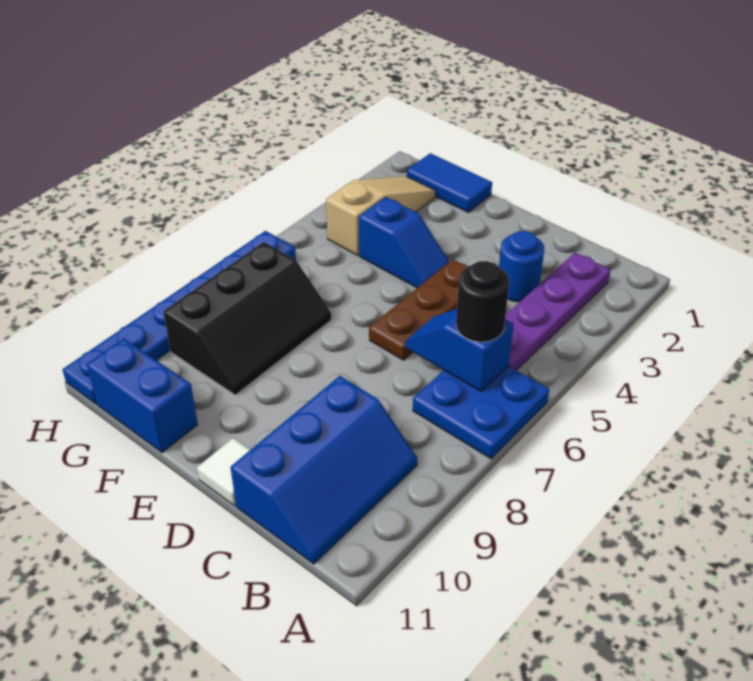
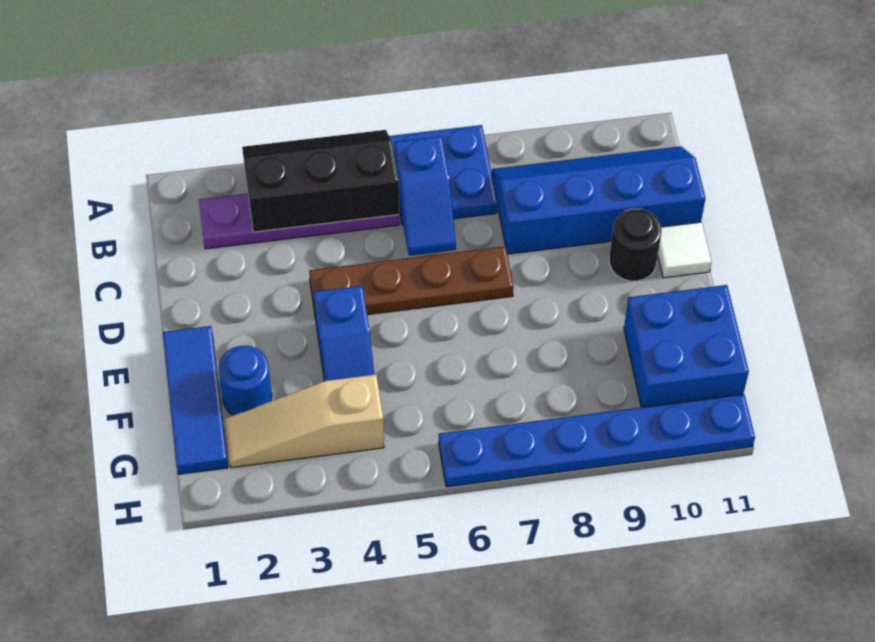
black round brick B6 level 3 -> black round brick D10 level 1
blue slope B9:C11 level 1 top C -> blue slope B8:C11 level 1 top C
blue round brick C3 level 1 -> blue round brick F2 level 1
brown plate D4:D6 level 1 -> brown plate D4:D7 level 1
blue slope E4:F4 level 1 top F -> blue slope E4:F4 level 1 top E
blue tile F1:G1 level 1 -> blue tile E1:G1 level 1
black slope F7:G9 level 1 top G -> black slope A3:B5 level 2 top B
blue brick F11:G11 level 1 -> blue brick F10:G11 level 1

